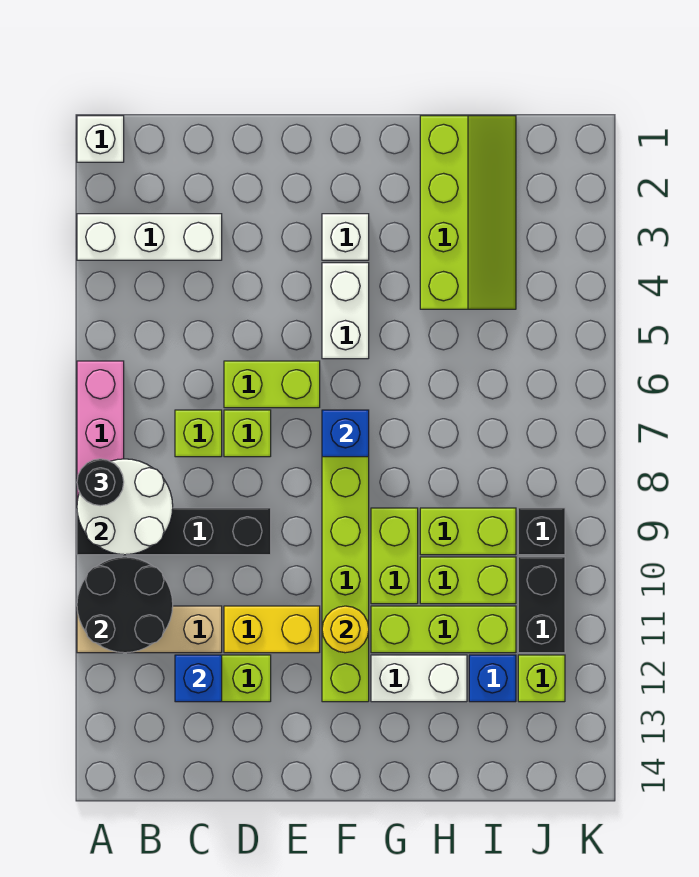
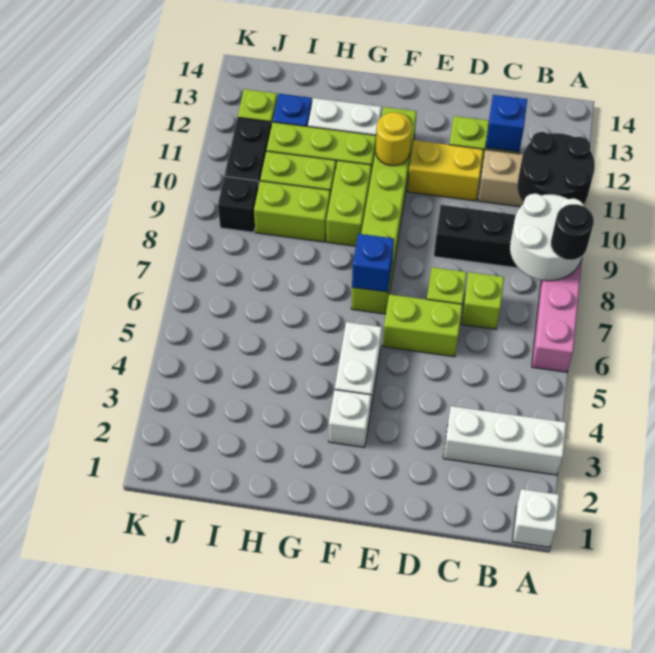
lime slope H1:I4 level 1 top H -> none

